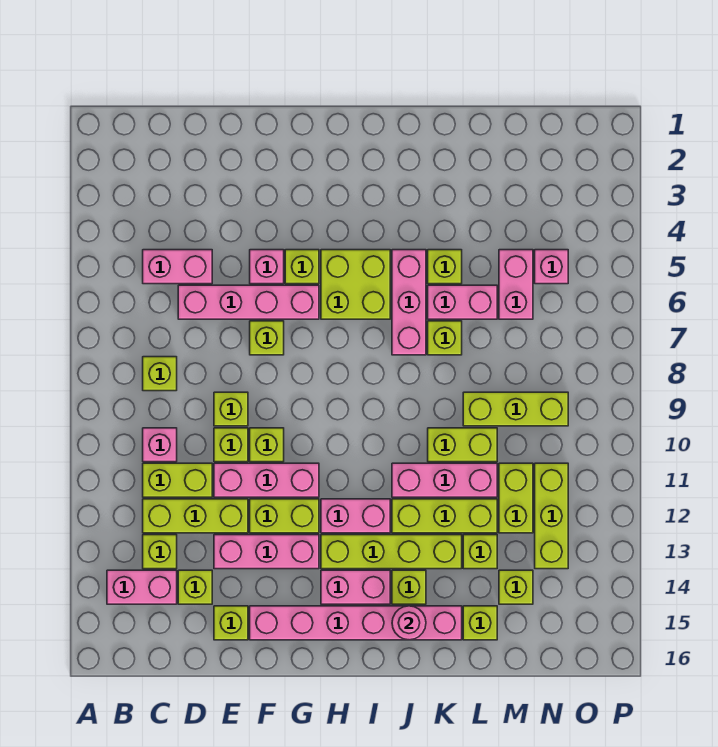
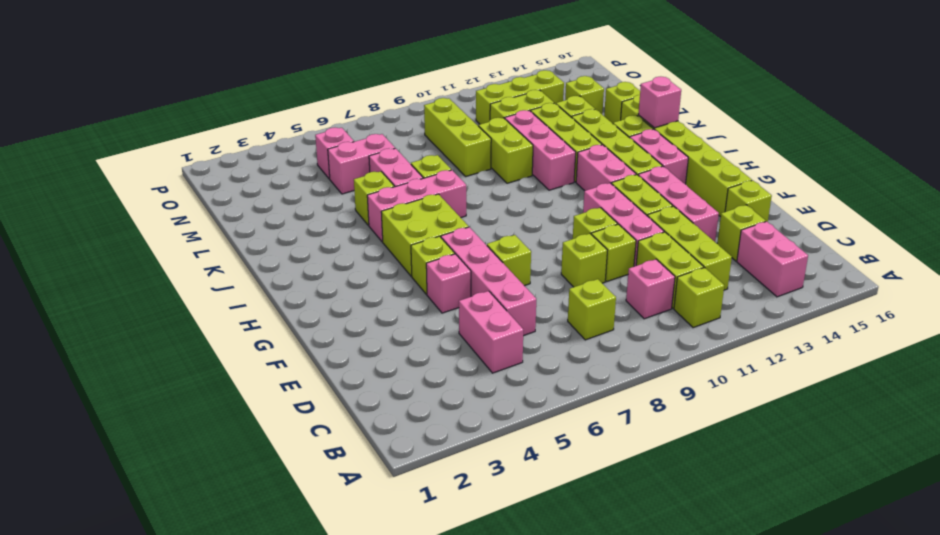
lime brick C13 level 1 -> lime brick B11 level 1
pink brick F15:K15 level 1 -> lime brick F15:K15 level 1
pink round brick J15 level 2 -> pink brick J15 level 2

